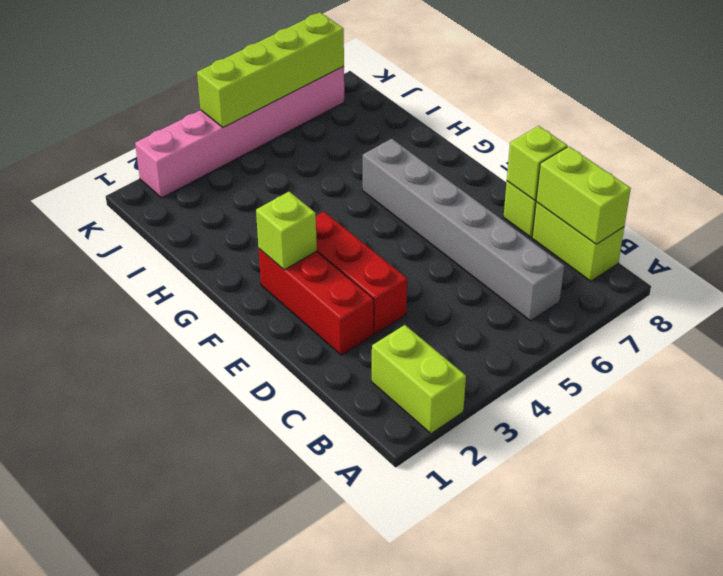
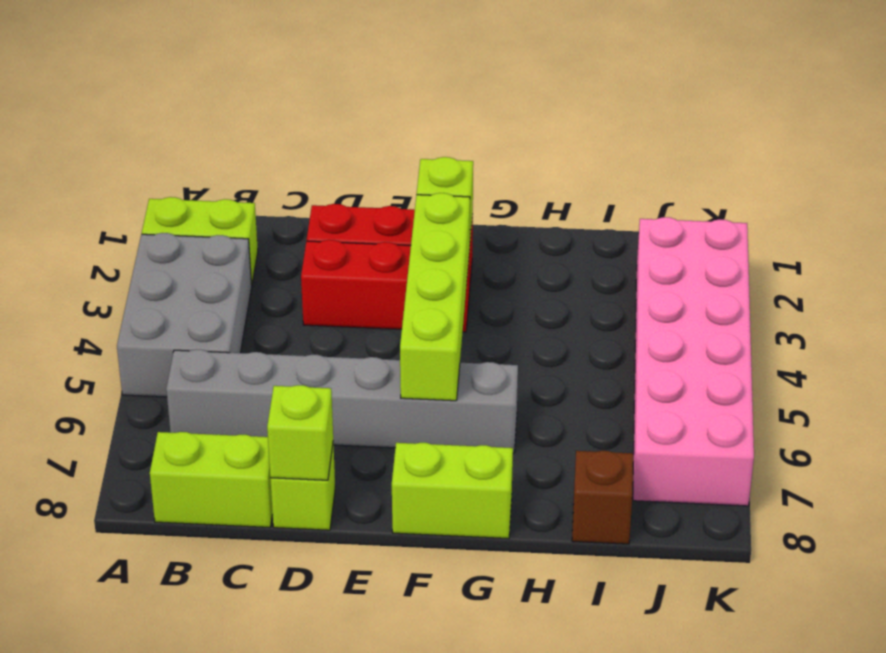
none -> grey brick A3:B5 level 1
lime brick B8:C8 level 2 -> lime brick F8:G8 level 1
none -> brown brick I8 level 1
pink brick K2:K7 level 1 -> pink brick J2:K7 level 1
lime brick K4:K7 level 2 -> lime brick F3:F6 level 2

